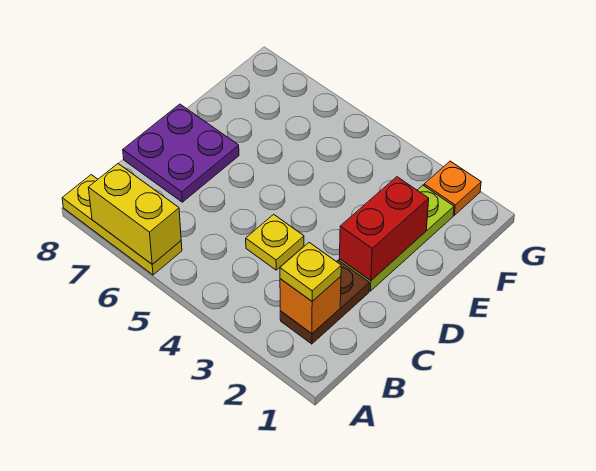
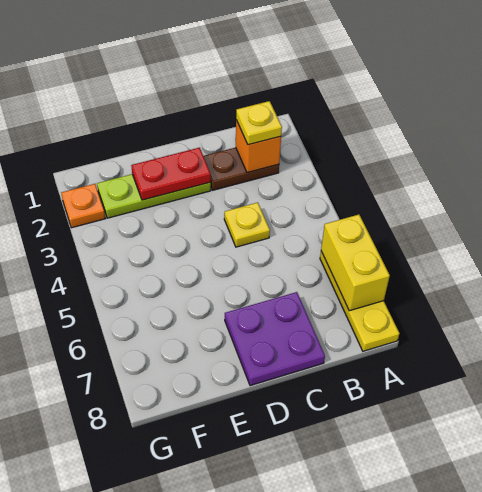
red brick D2:E2 level 2 -> red plate D2:E2 level 2

